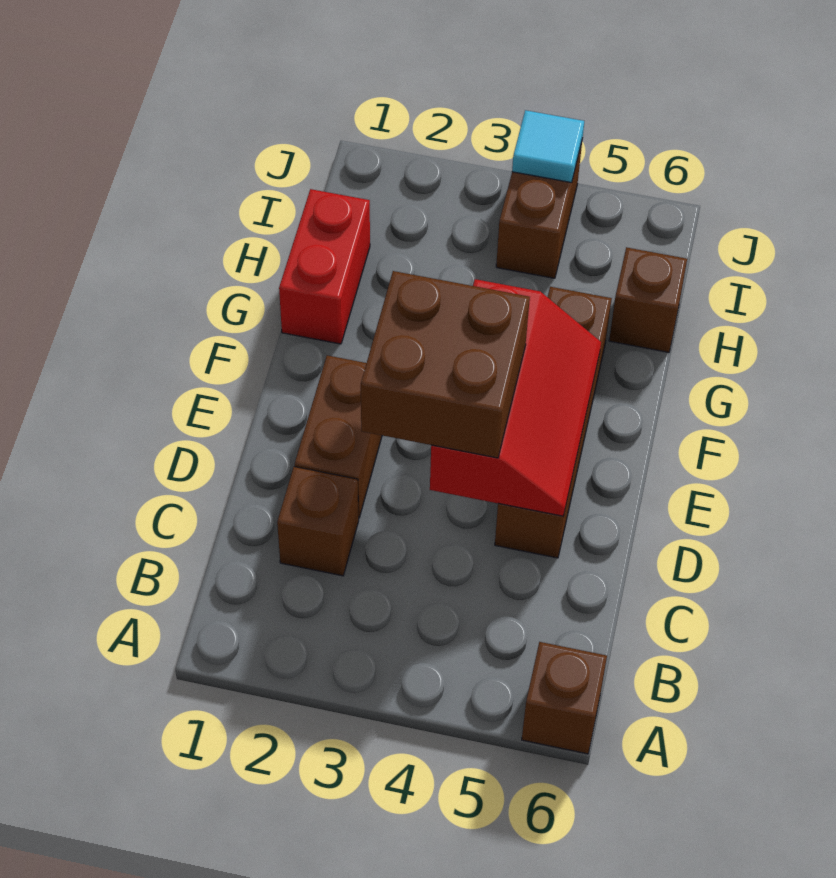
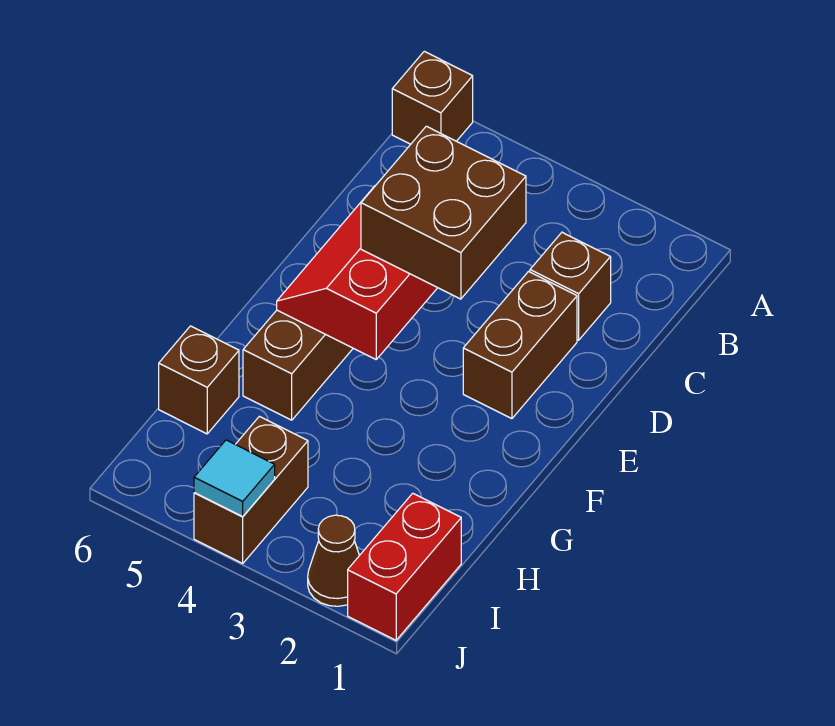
red brick G1:H1 level 1 -> red brick I1:J1 level 1
none -> brown cone J2 level 1

